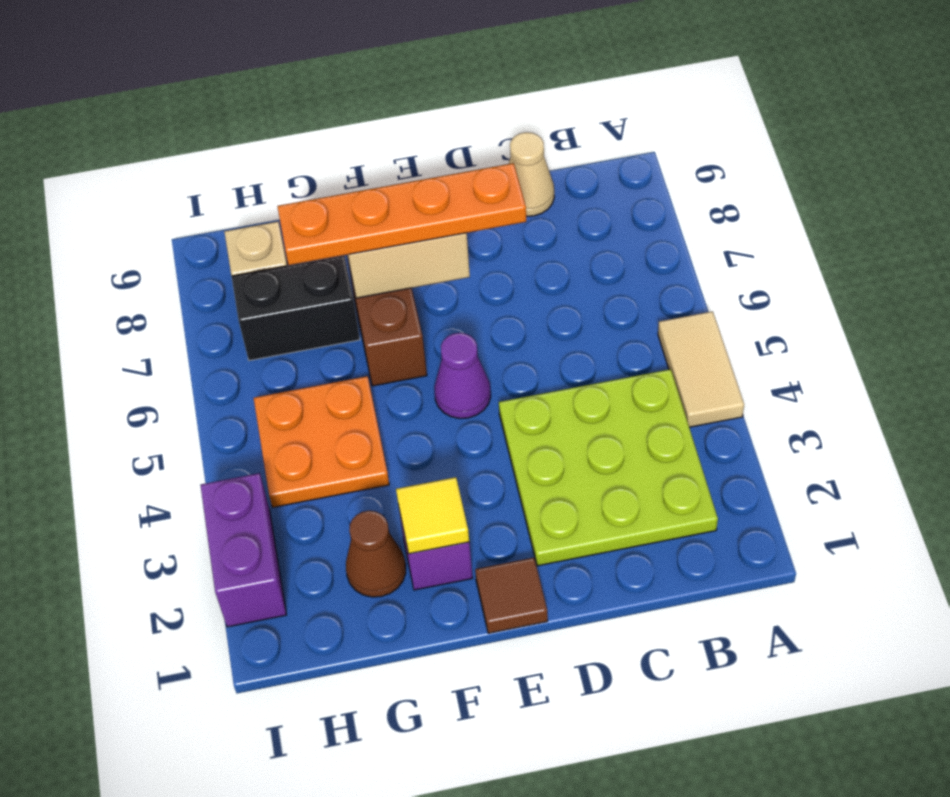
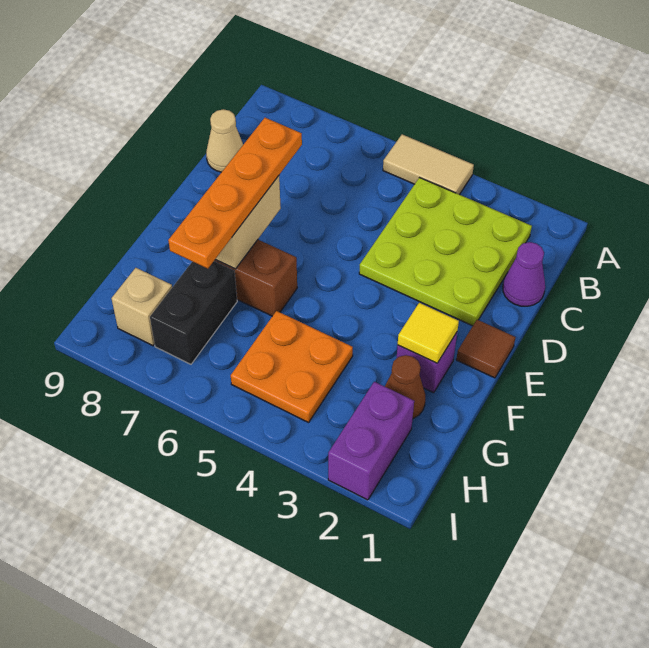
purple cone E5 level 1 -> purple cone C1 level 1
purple brick I2:I3 level 1 -> purple brick H2:I2 level 1

